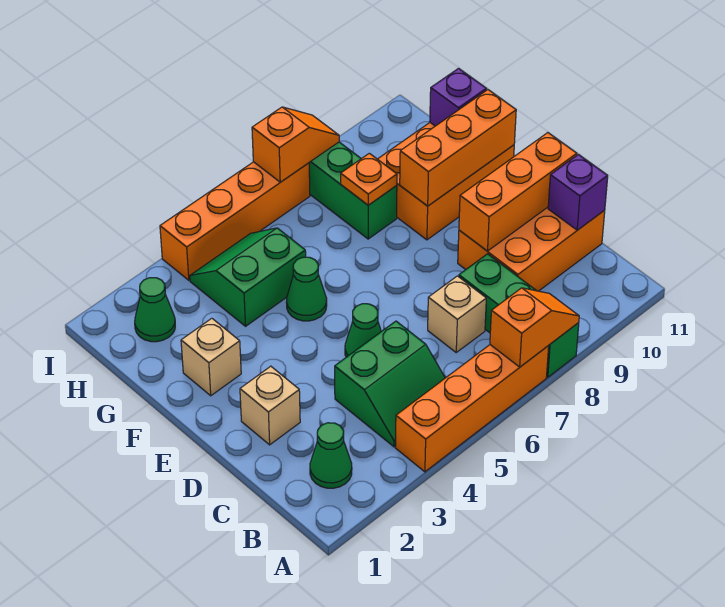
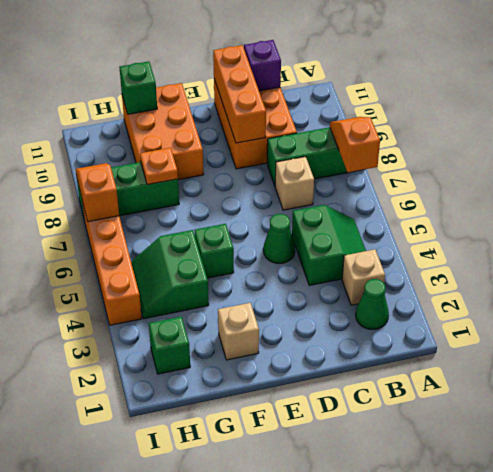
orange brick A4:A7 level 1 -> none
tan brick D2 level 1 -> tan brick B3 level 1
green cone F5 level 1 -> green brick F5 level 1
orange brick F9:F11 level 2 -> none
purple brick G11 level 2 -> green brick G11 level 2
green cone H2 level 1 -> green brick H2 level 1

